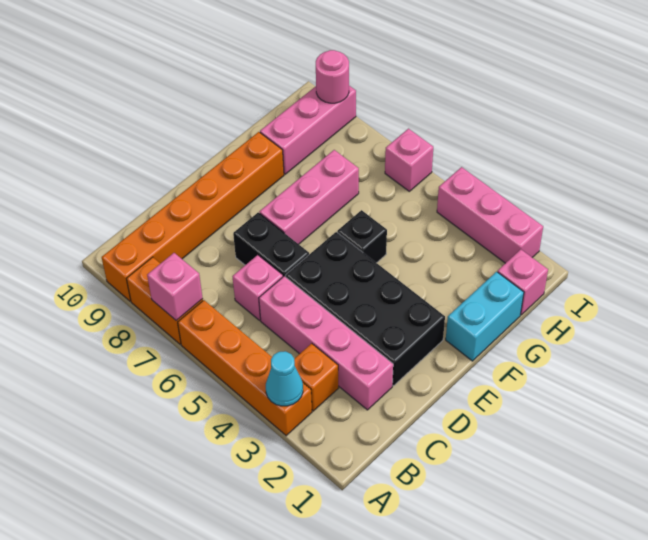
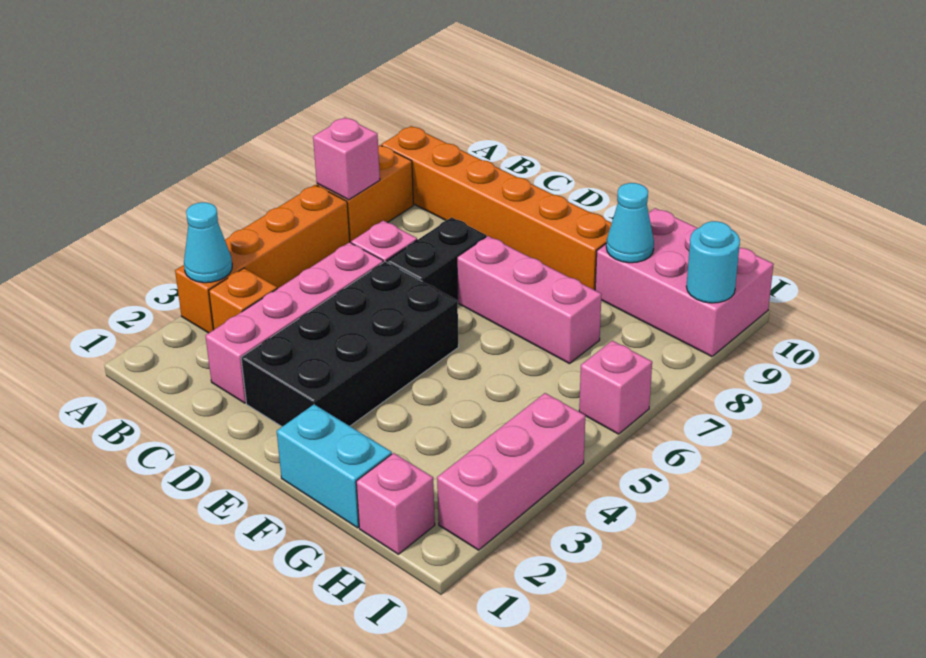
black brick F5 level 1 -> none
pink brick G9:I9 level 1 -> pink brick G9:I10 level 1
none -> cyan cone G9 level 2
pink round brick I9 level 2 -> cyan round brick I9 level 2

